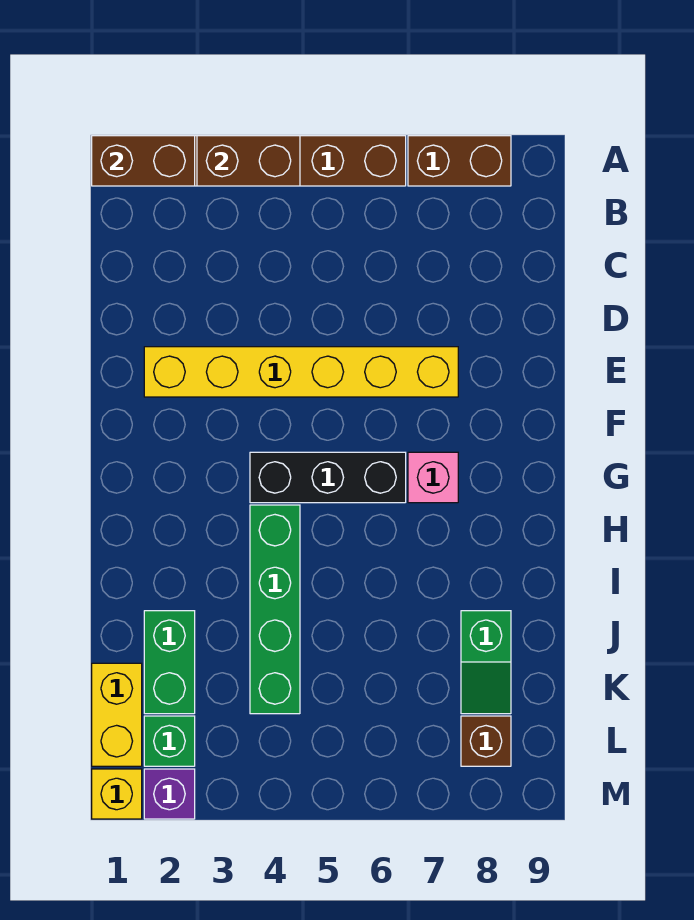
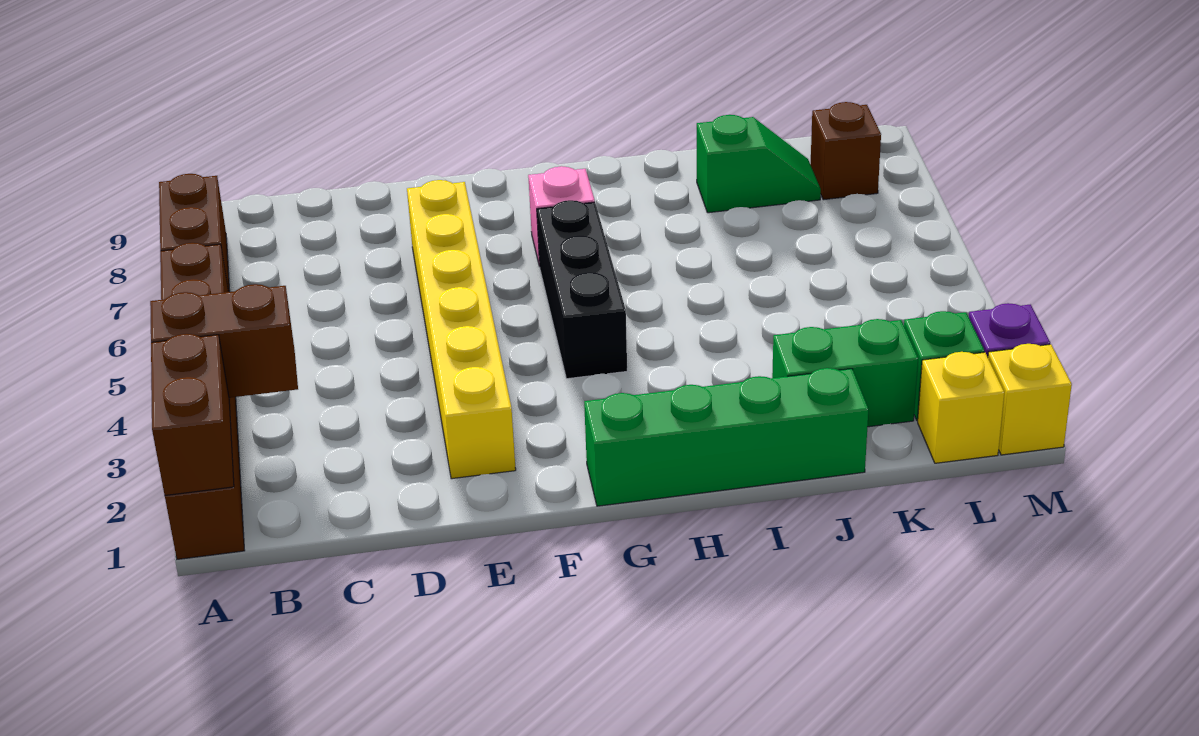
brown brick A3:A4 level 2 -> brown brick A3:B3 level 2
green brick H4:K4 level 1 -> green brick G1:J1 level 1
yellow brick K1:L1 level 1 -> yellow brick L1 level 1

